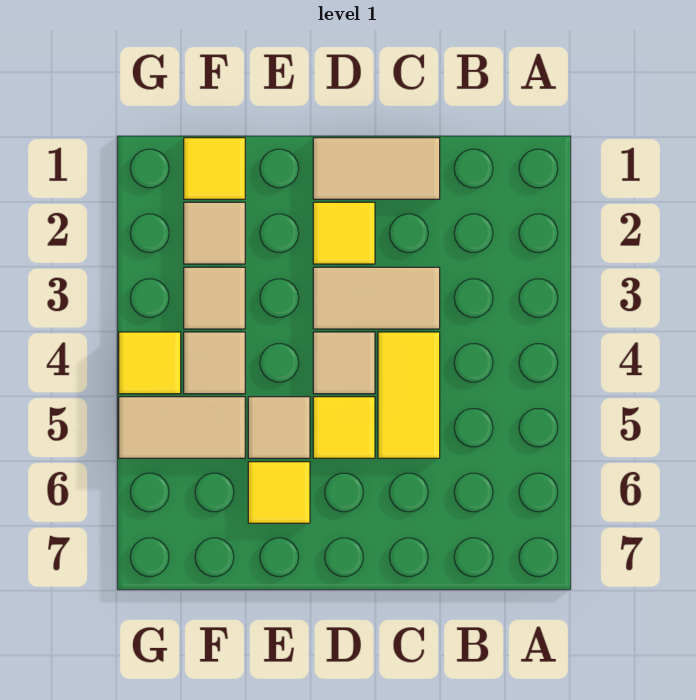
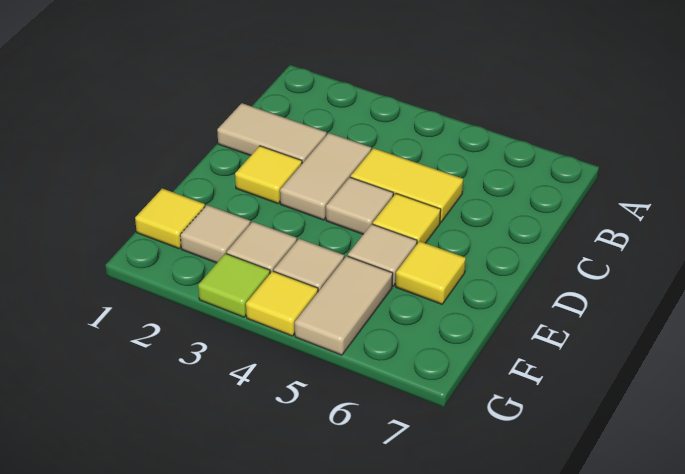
tan tile C1:D1 level 1 -> tan tile C1:C2 level 1
none -> lime tile G3 level 1

